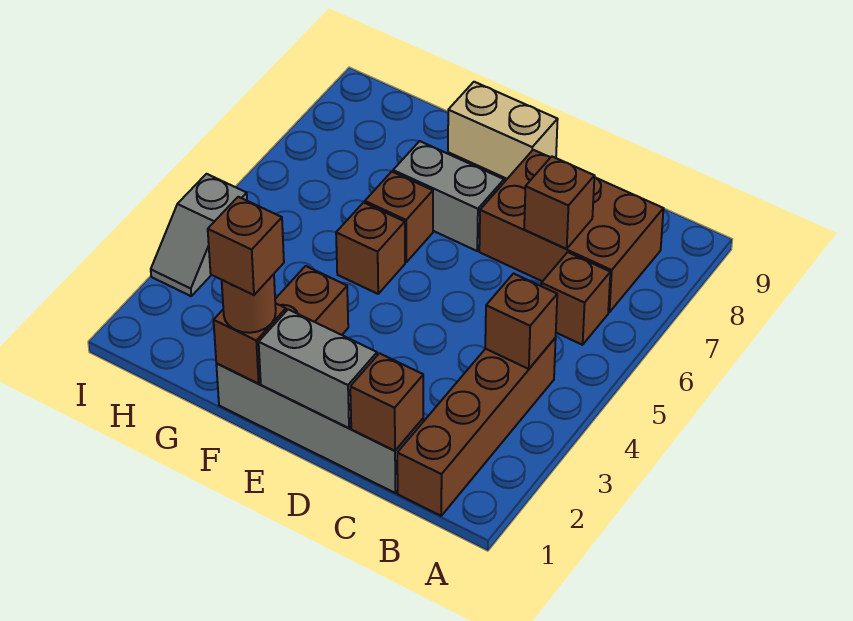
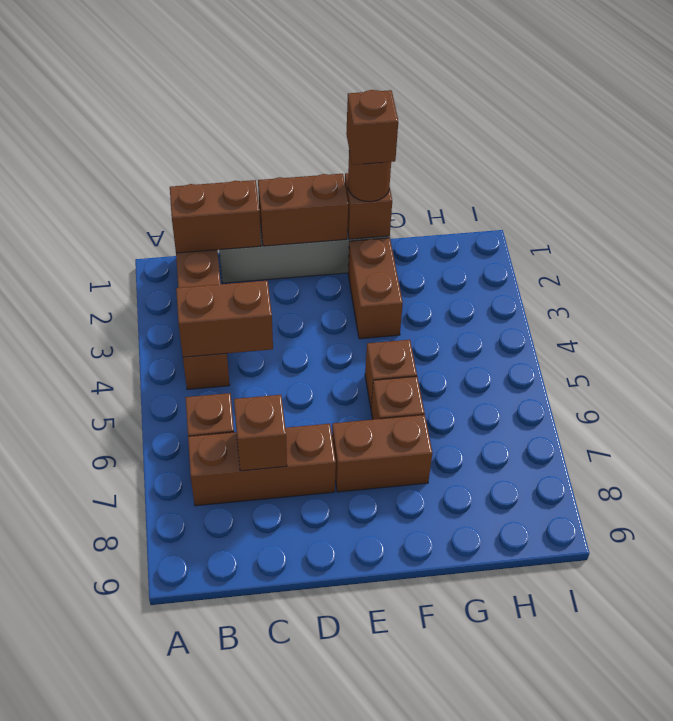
brown brick B4 level 2 -> brown brick B4:C4 level 2
brown brick B7:D8 level 1 -> brown brick B7:D7 level 1
brown brick C1 level 2 -> brown brick B1:C1 level 2
grey brick D1:E1 level 2 -> brown brick D1:E1 level 2
grey brick E7:F7 level 1 -> brown brick E7:F7 level 1
tan brick E9:F9 level 1 -> none
grey slope I3:I4 level 1 top 4 -> none

